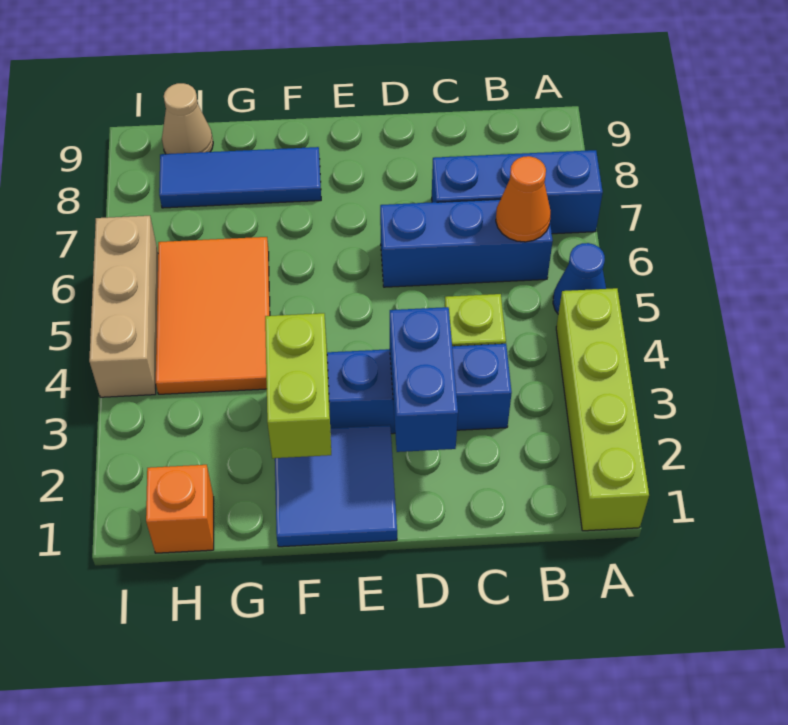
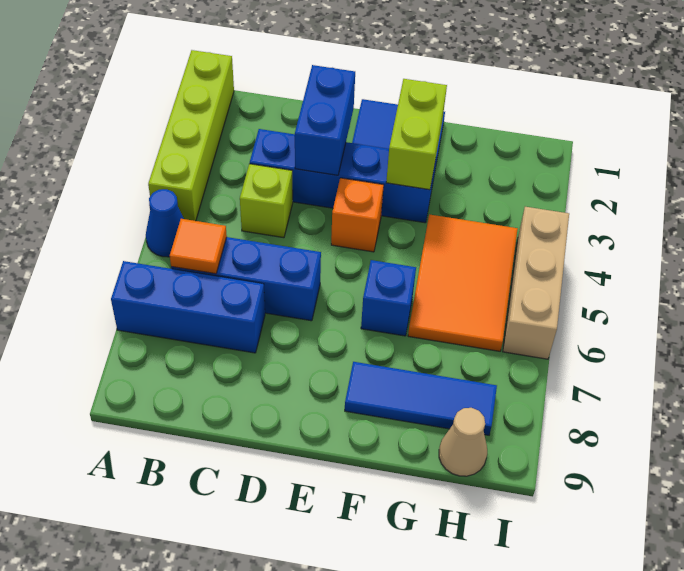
orange cone B6 level 2 -> orange tile B6 level 2
none -> blue brick F6 level 1
orange brick H1 level 1 -> orange brick E4 level 1

